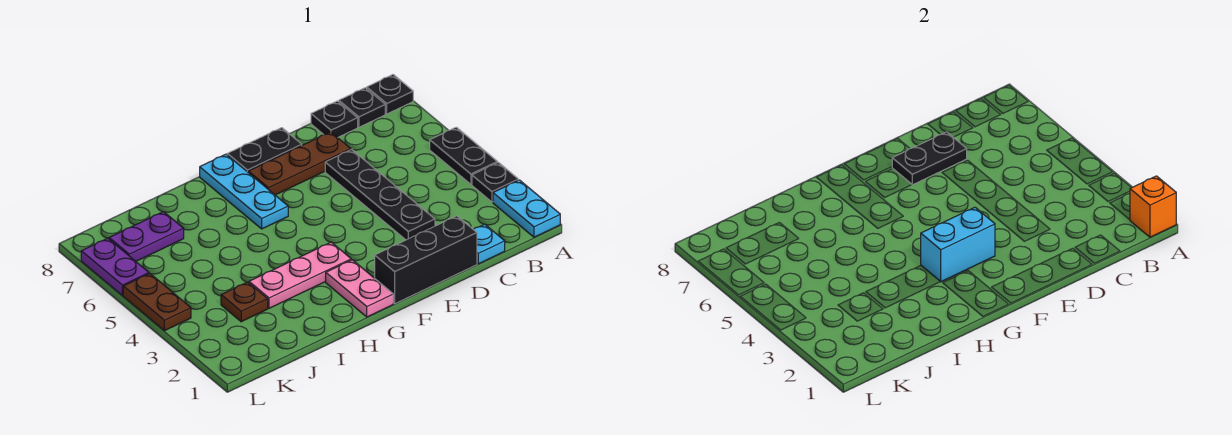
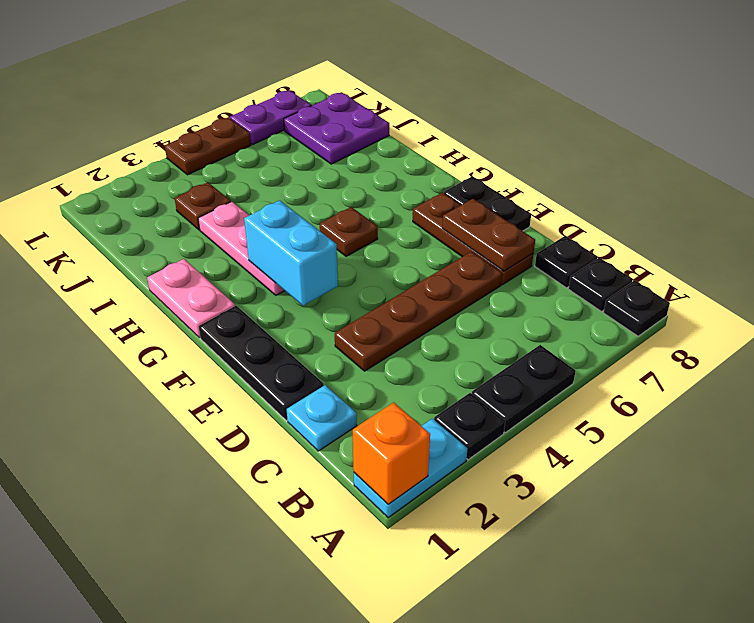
black brick D1:F1 level 1 -> black plate D1:F1 level 1
black plate D3:D6 level 1 -> brown plate D3:D6 level 1
black plate D7:E7 level 2 -> brown plate D7:E7 level 2
pink plate G1:G2 level 1 -> pink plate G1:H1 level 1
none -> brown plate G5 level 1
cyan plate G6:G8 level 1 -> none
purple plate J7:K7 level 1 -> purple plate J7:K8 level 1

